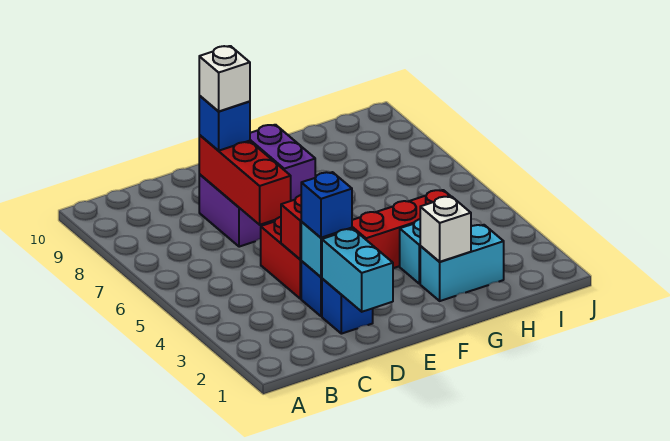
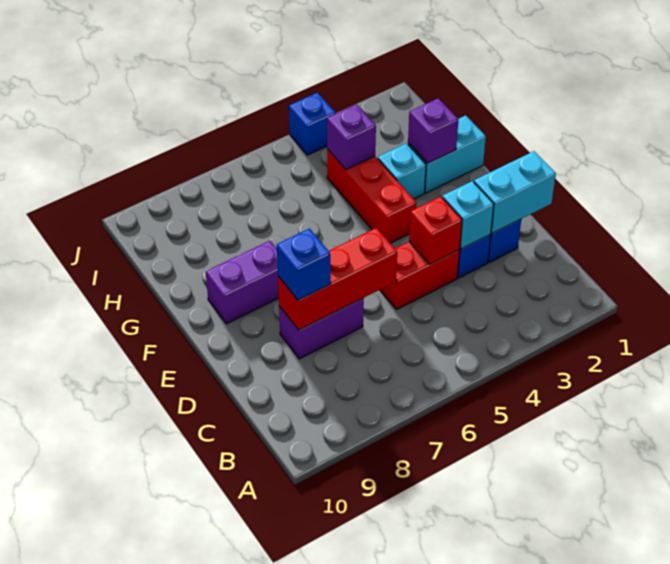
blue brick D3 level 3 -> blue brick J4 level 1
white brick D8 level 4 -> none
cyan brick G2:H2 level 1 -> cyan brick G1:G2 level 1
white brick G2 level 2 -> purple brick G2 level 2
none -> purple brick H4 level 2

